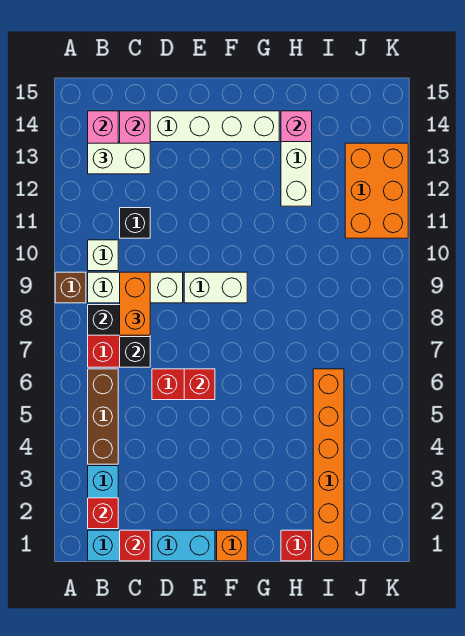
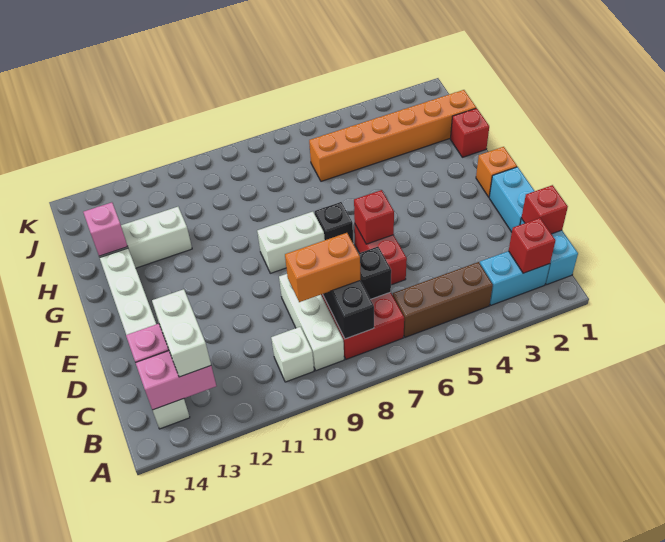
brown brick A9 level 1 -> none
black brick C11 level 1 -> black brick F7 level 1
white brick E9:F9 level 1 -> white brick F8:F9 level 1
orange brick J11:K13 level 1 -> none

